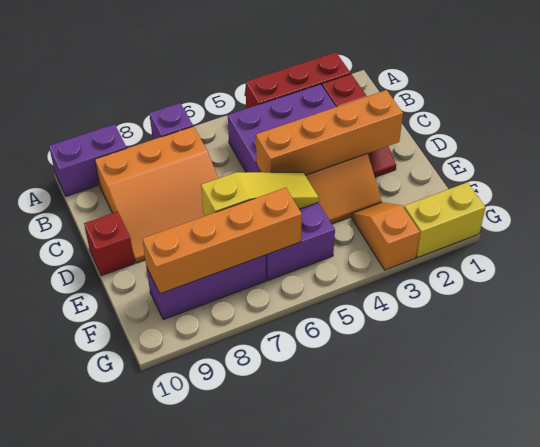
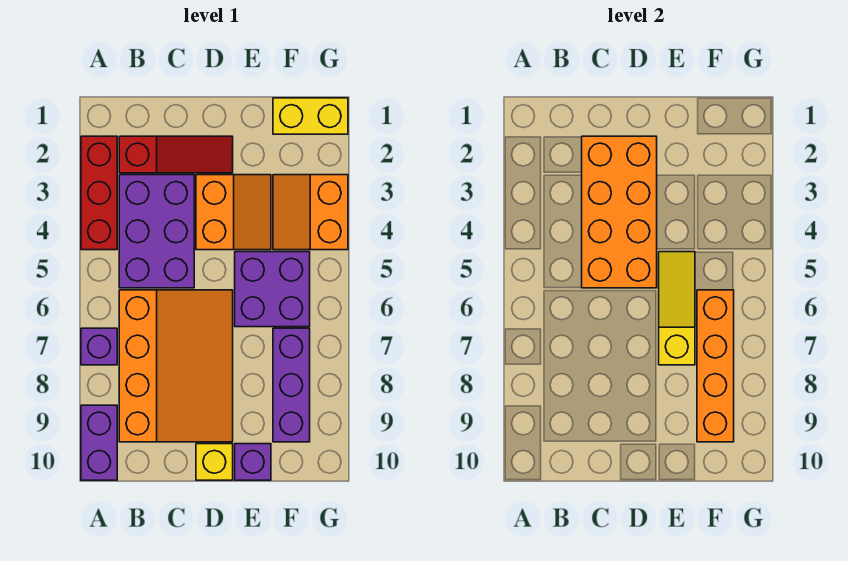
orange slope B7:D9 level 1 top B -> orange slope B6:D9 level 1 top B
orange brick D2:D5 level 2 -> orange brick C2:D5 level 2
red brick D10 level 1 -> yellow brick D10 level 1
none -> purple brick E10 level 1
orange slope F3:G3 level 1 top G -> orange slope F3:G4 level 1 top G
yellow brick G1:G2 level 1 -> yellow brick F1:G1 level 1

